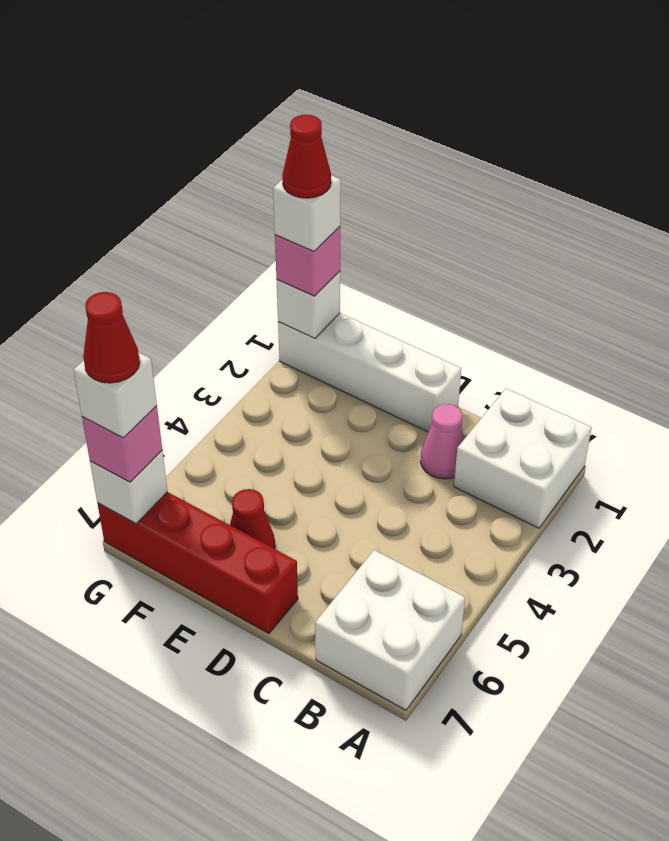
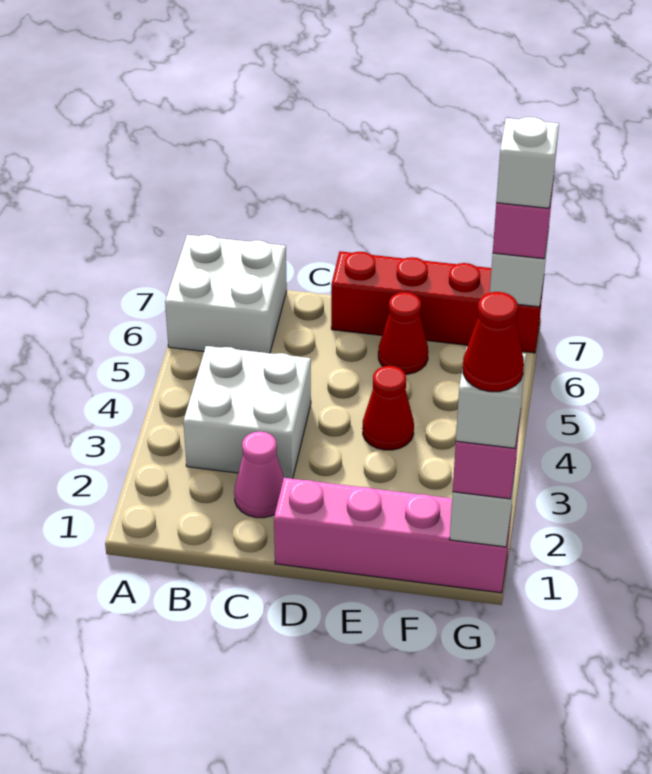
white brick A1:B2 level 1 -> white brick B3:C4 level 1
white brick D1:G1 level 1 -> pink brick D1:G1 level 1
red cone G7 level 5 -> red cone E4 level 1

